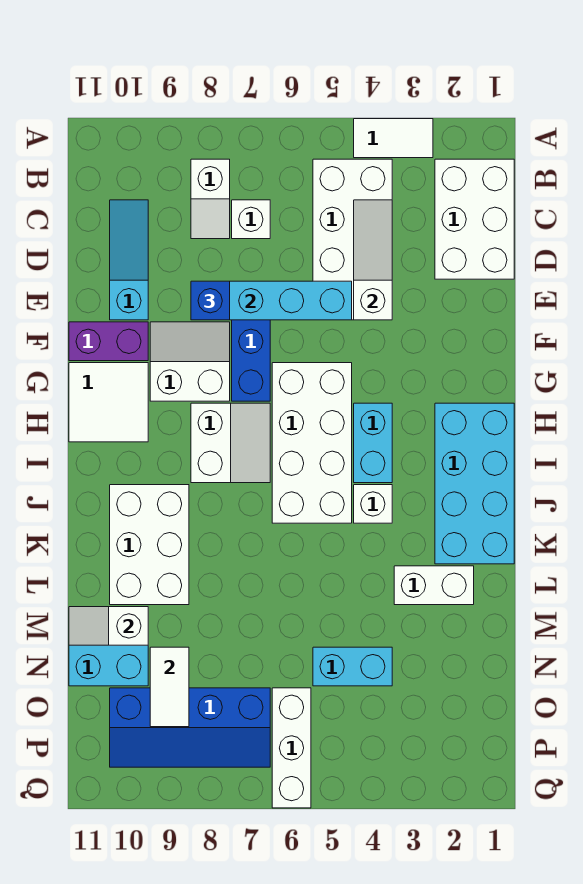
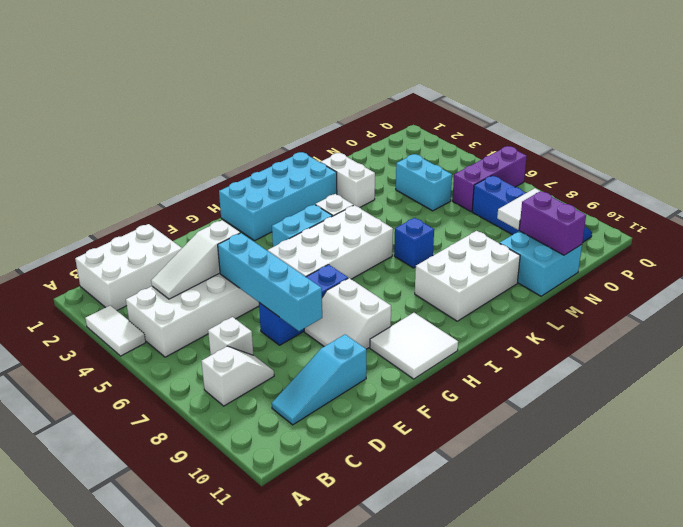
blue brick E8 level 3 -> blue brick K7 level 1
purple brick F10:F11 level 1 -> purple brick N10:N11 level 2
white slope H7:I8 level 1 top 8 -> none
white slope M10:M11 level 2 top 10 -> none
white brick O6:Q6 level 1 -> purple brick O6:Q6 level 1

